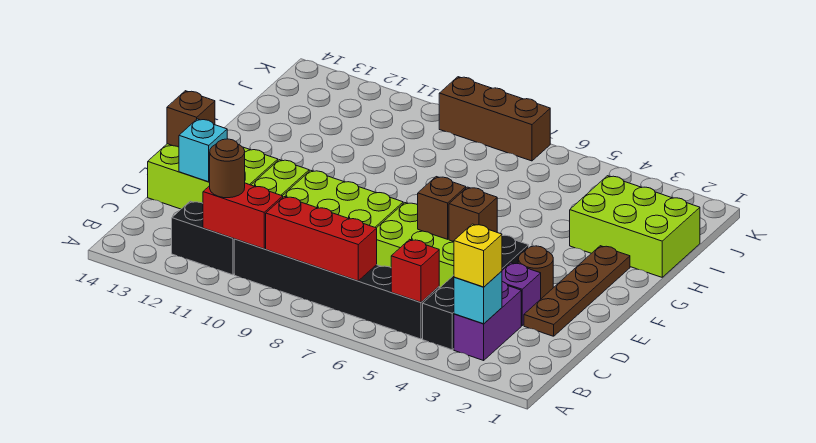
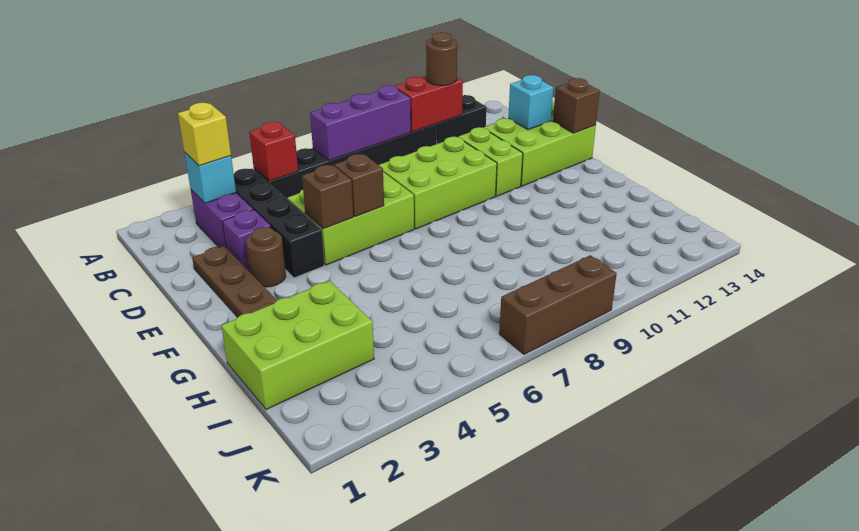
red brick B7:B9 level 2 -> purple brick B7:B9 level 2

